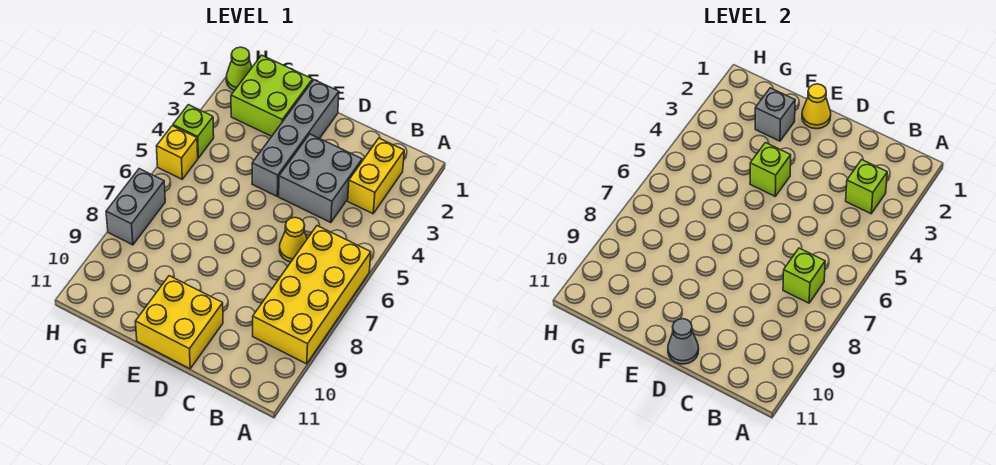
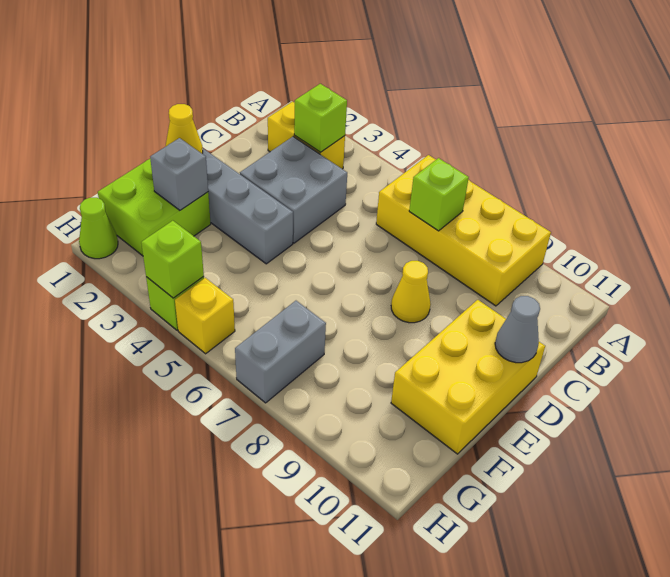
yellow cone C6 level 1 -> yellow cone D8 level 1
yellow brick D10:E11 level 1 -> yellow brick D10:F11 level 1
lime brick E4 level 2 -> lime brick H4 level 2
grey brick H7:H8 level 1 -> grey brick G7:H7 level 1

